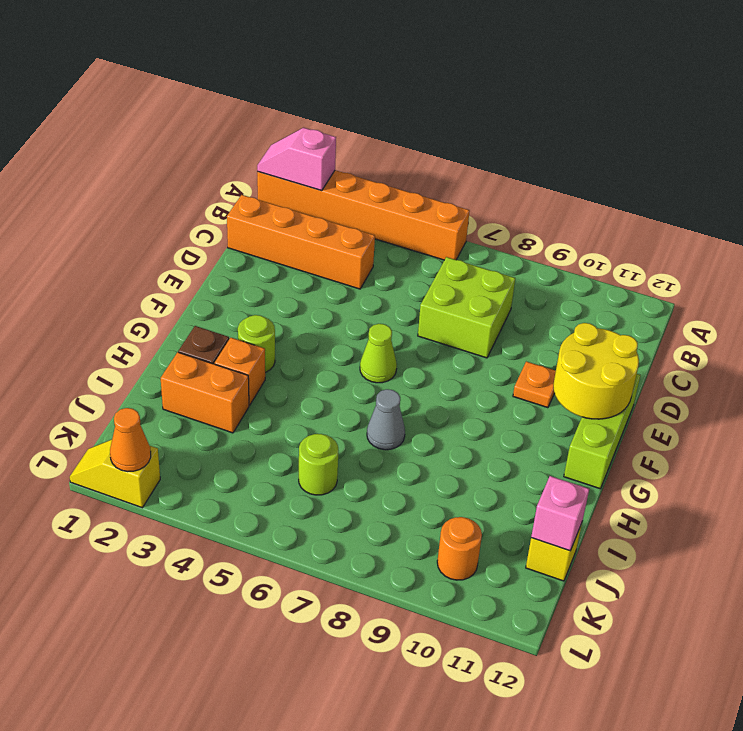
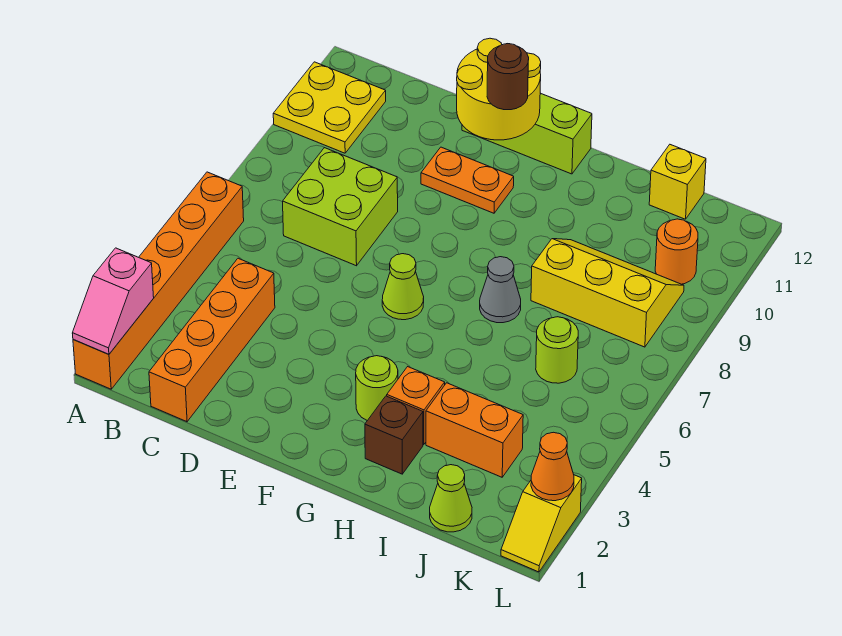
none -> yellow plate A10:B11 level 1
orange plate E10 level 1 -> orange plate E10:F10 level 1
none -> brown round brick F11 level 3
orange brick I2:I3 level 1 -> orange brick I3:J3 level 1
none -> yellow slope I8:K9 level 1 top 8
none -> lime cone J1 level 1
pink brick J12 level 2 -> none

